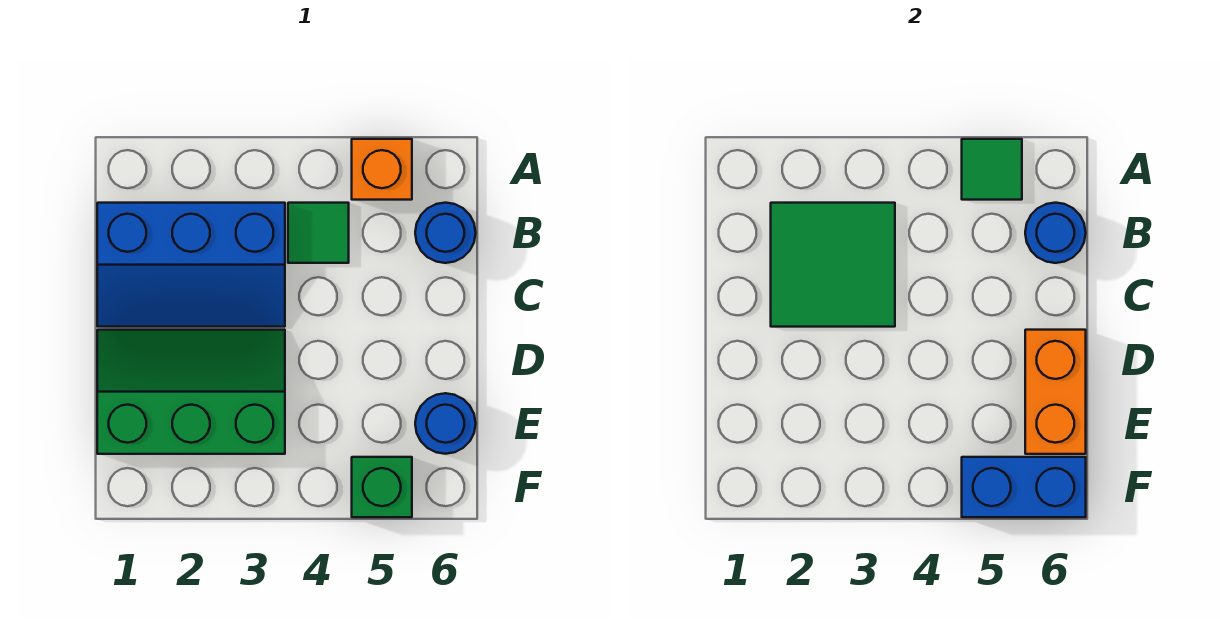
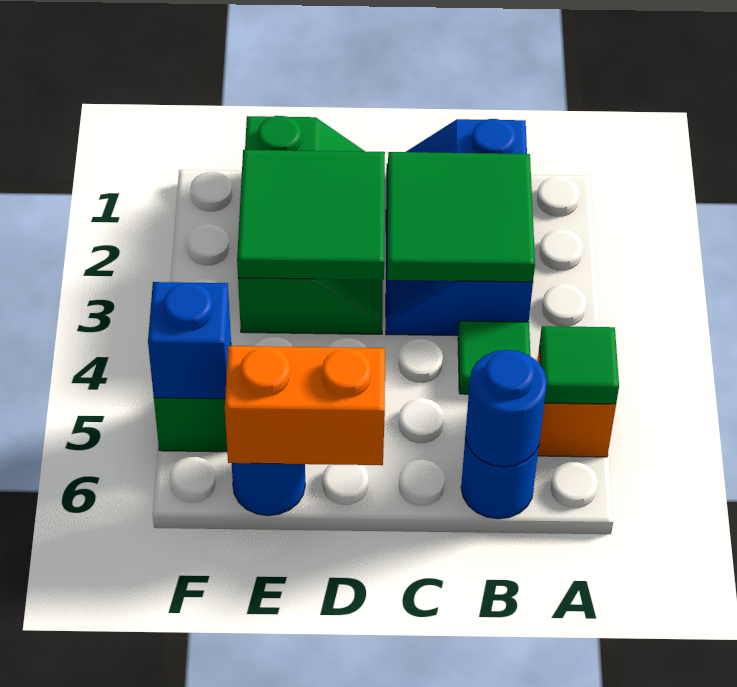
none -> green tile D2:E3 level 2
blue brick F5:F6 level 2 -> blue brick F5 level 2

